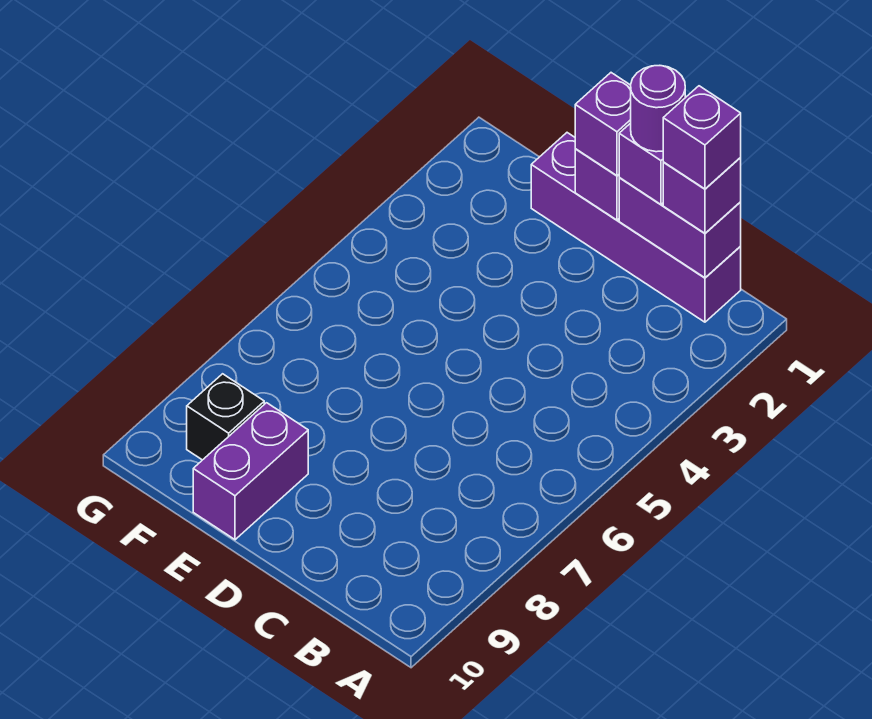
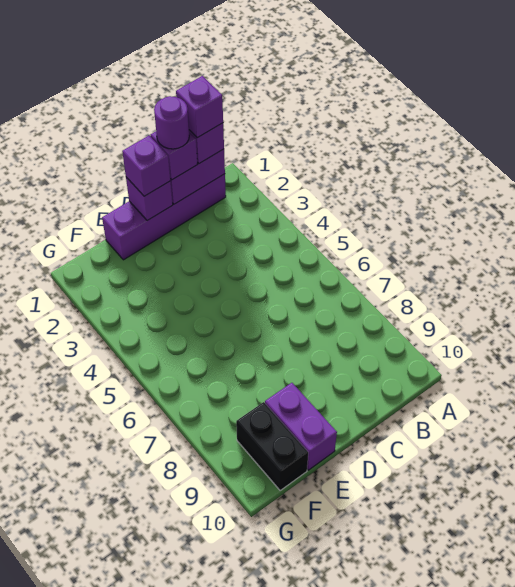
black brick F9 level 1 -> black brick F9:F10 level 1

